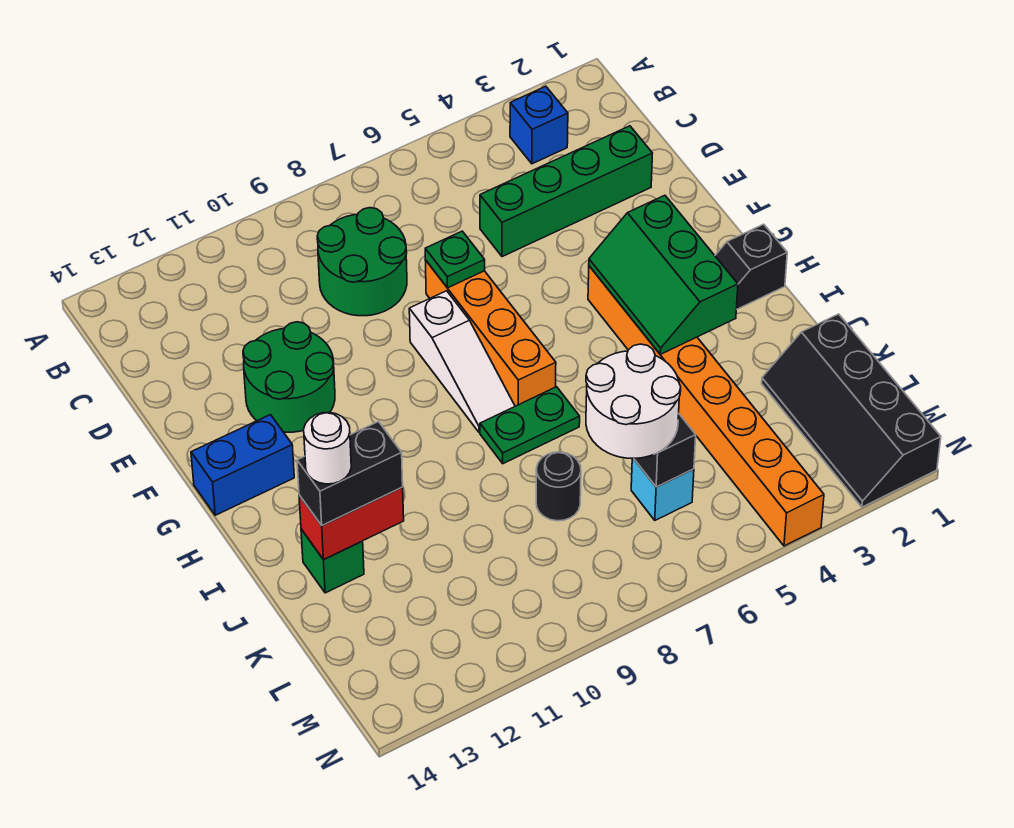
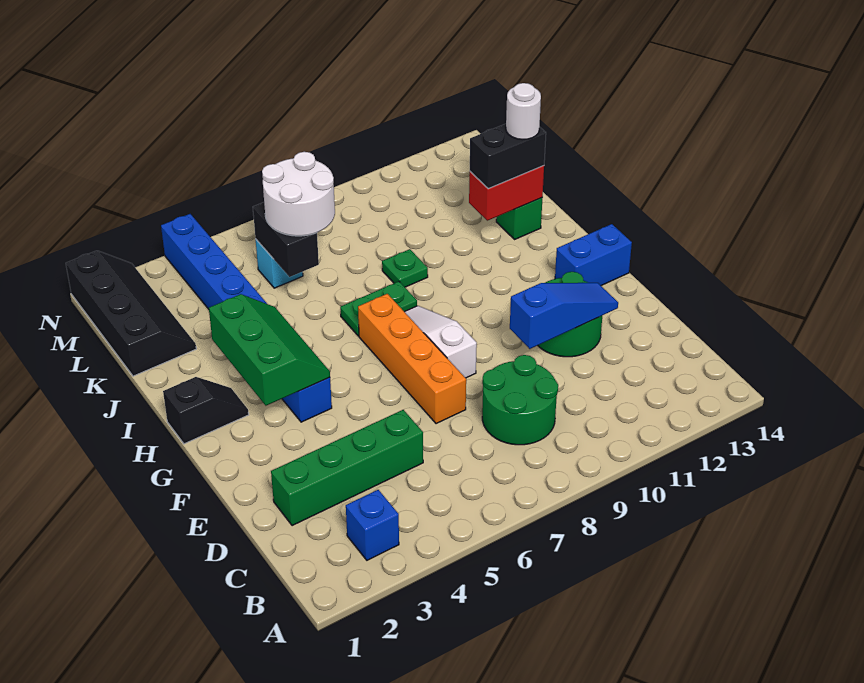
green plate E7 level 2 -> green plate J9 level 1
none -> blue slope E10:E12 level 2 top 10
orange brick G4:N4 level 1 -> blue brick G4:N4 level 1
black round brick K8 level 1 -> none

